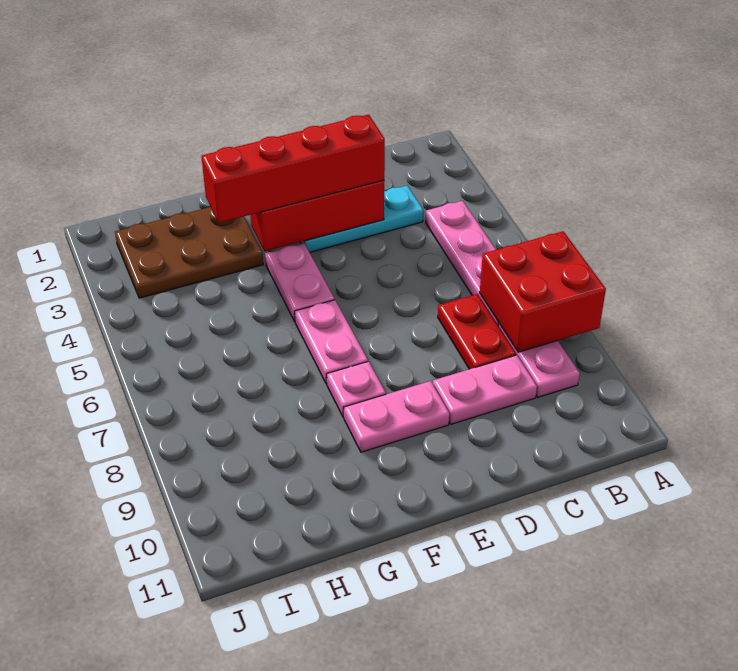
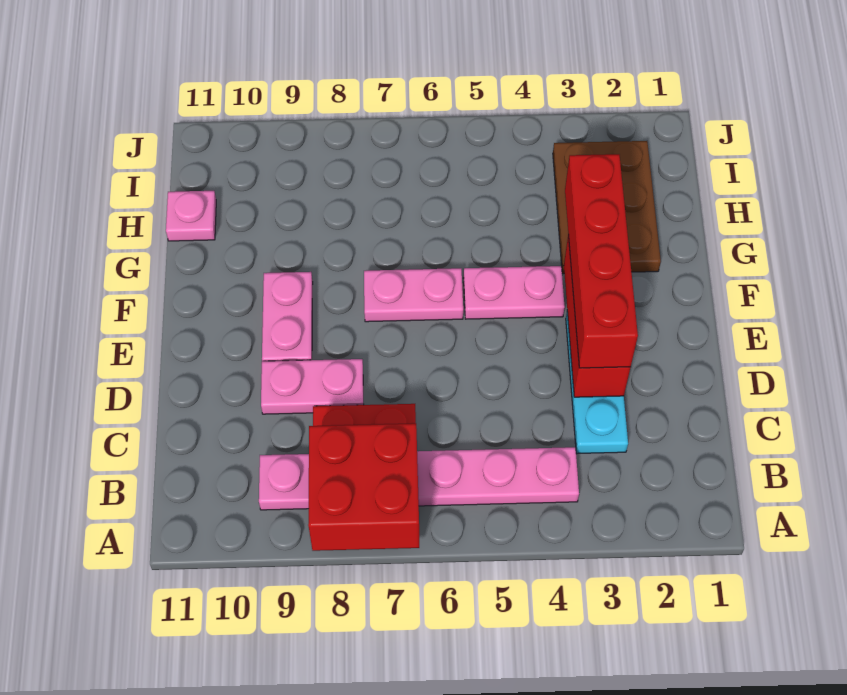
pink plate C9:D9 level 1 -> pink plate D8:D9 level 1
pink plate F8 level 1 -> pink plate H11 level 1

